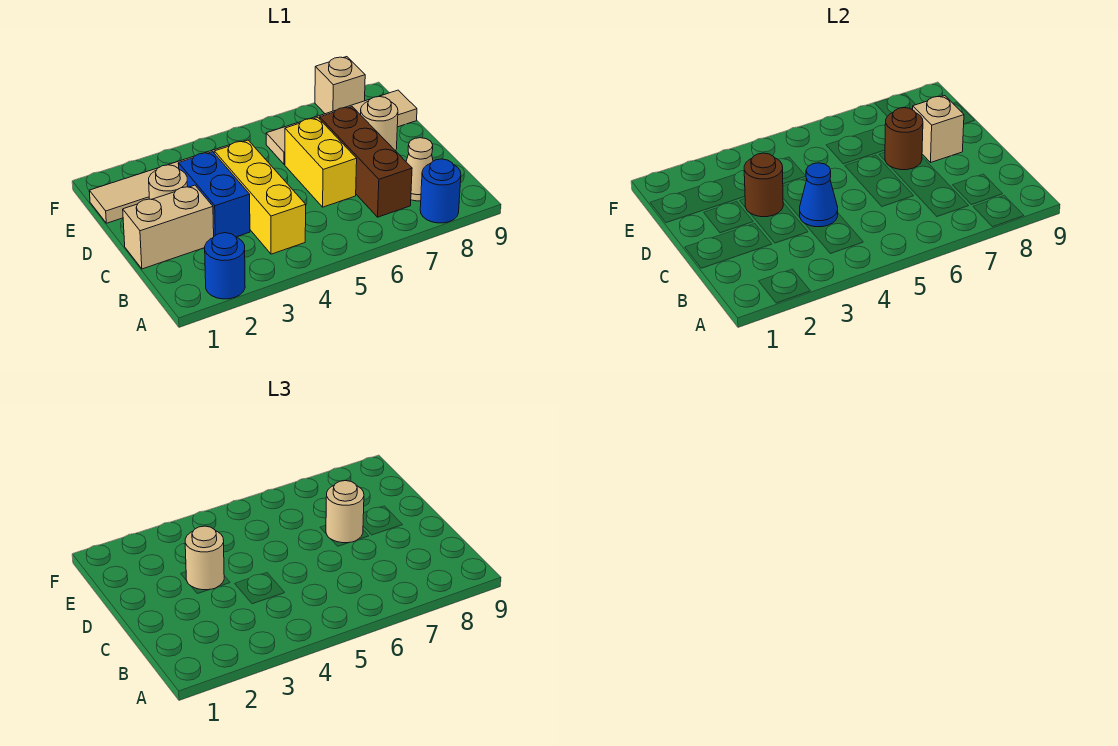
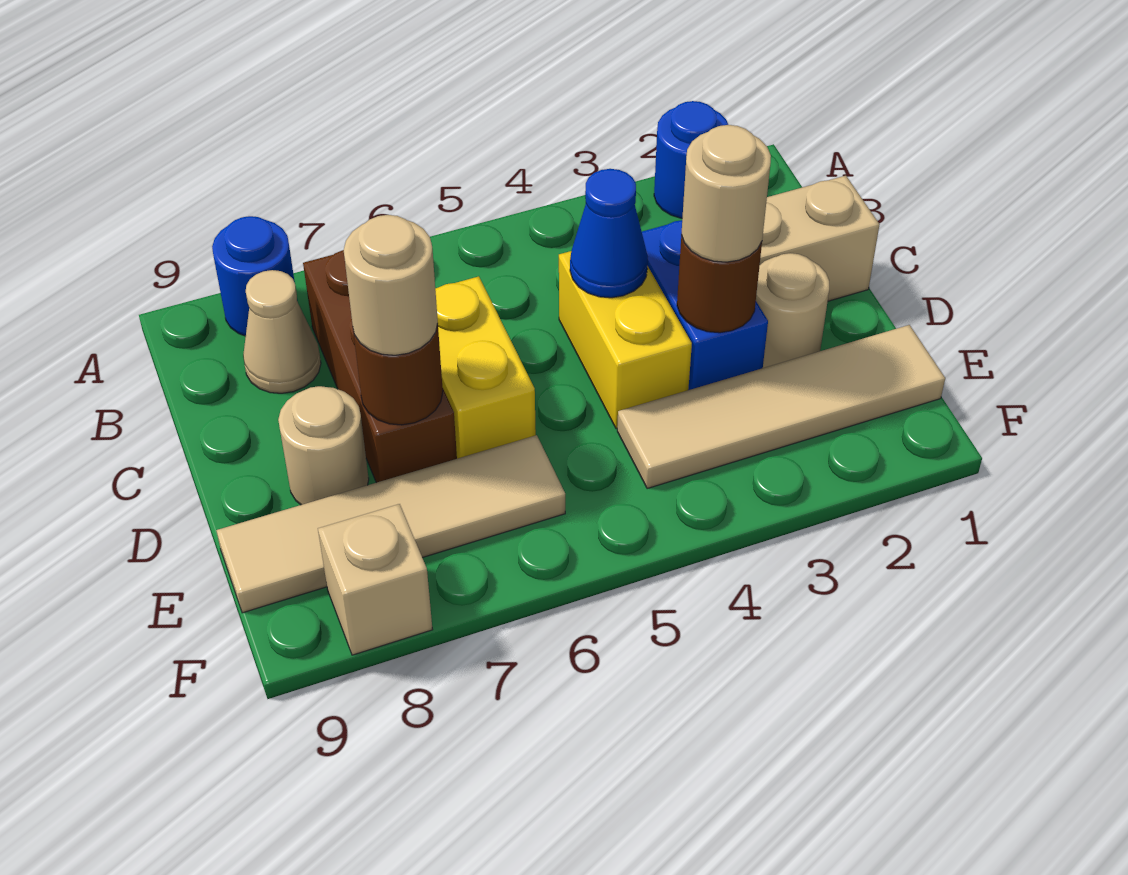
yellow brick B4:D4 level 1 -> yellow brick C4:D4 level 1
tan brick D8 level 2 -> none

